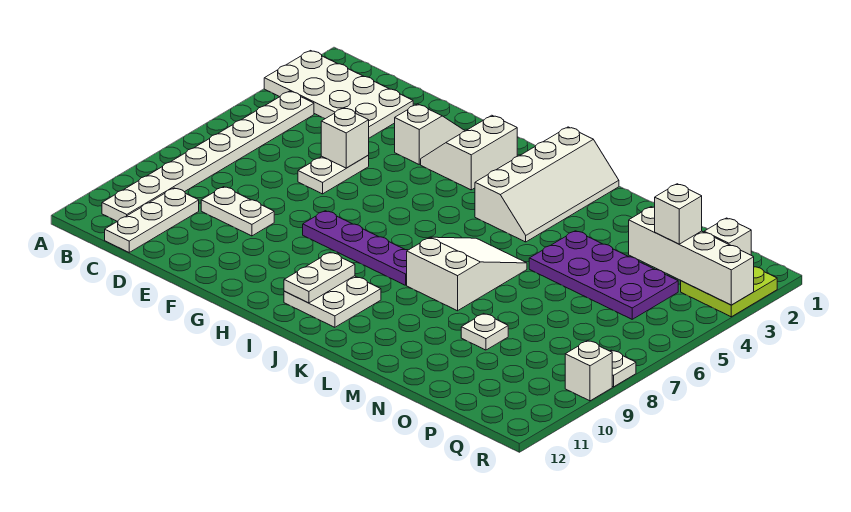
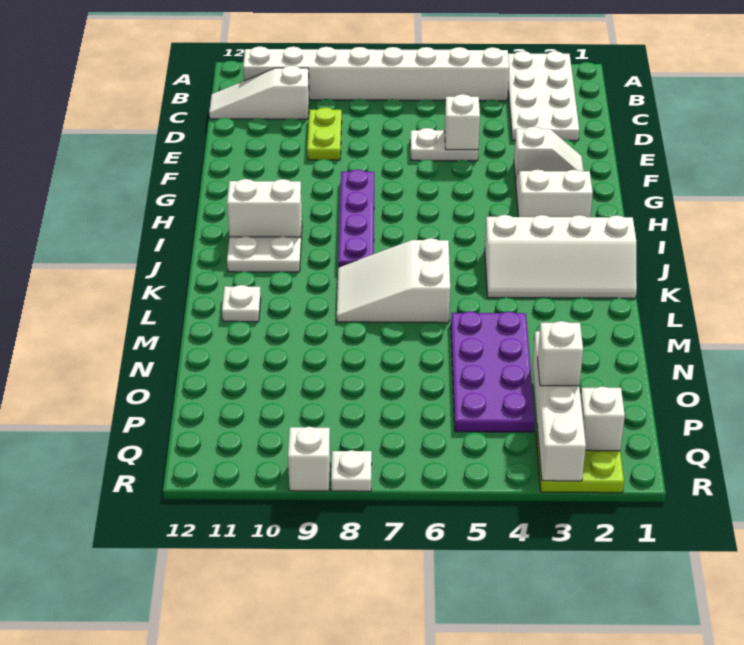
white plate B4:B11 level 1 -> white brick B4:B11 level 1
white plate C10:C12 level 1 -> white slope C10:C12 level 1 top 10
white plate D9:E9 level 1 -> lime plate D9:E9 level 1
white plate I10:I11 level 2 -> white brick I10:I11 level 2
white slope K6:L8 level 1 top 8 -> white slope K6:L8 level 1 top 6
white plate N9 level 1 -> white plate L11 level 1

